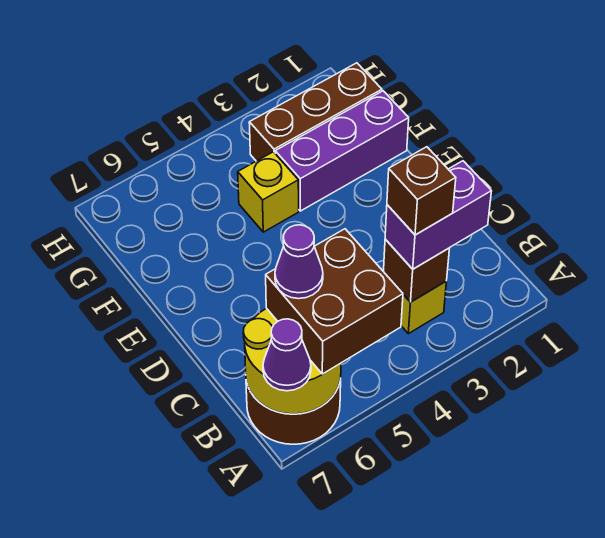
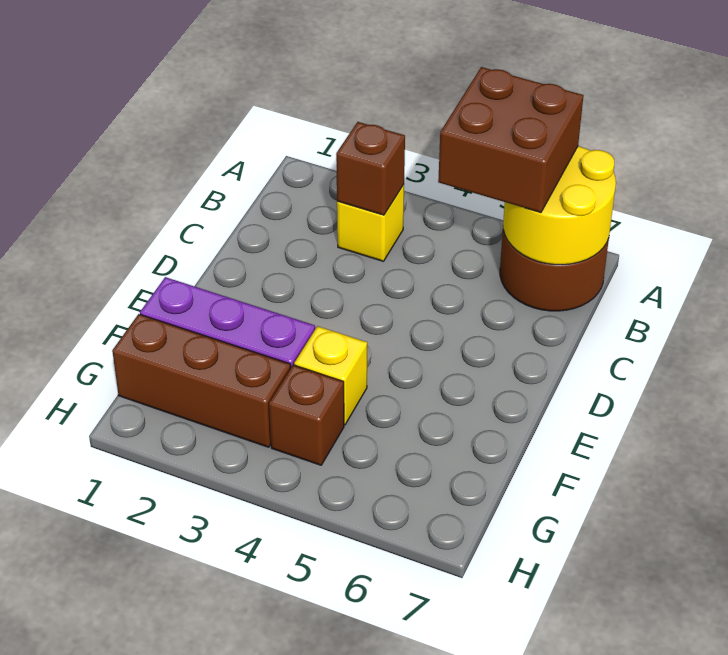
purple cone A7 level 3 -> none
purple brick B2:B3 level 3 -> none
brown brick B3 level 4 -> brown brick G4 level 1
purple cone B6 level 4 -> none

